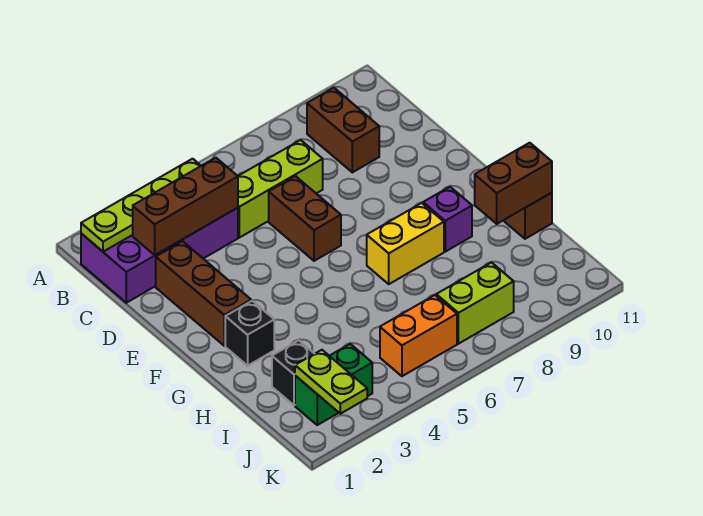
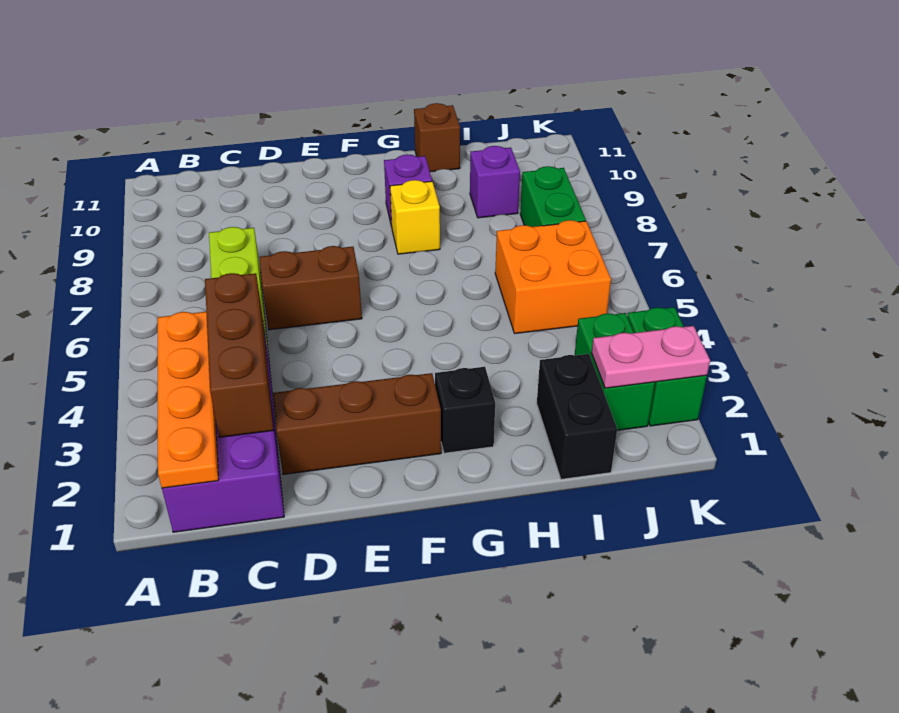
lime plate B1:B4 level 2 -> orange plate B1:B4 level 2
brown brick B9:C9 level 1 -> none
yellow brick G7:G8 level 1 -> yellow brick G8 level 1
brown brick H10:H11 level 2 -> none
black brick I2 level 1 -> black brick I1:I2 level 1
none -> purple brick I9 level 1
lime plate J2:K2 level 2 -> pink plate J2:K2 level 2
orange brick J5:J6 level 1 -> orange brick I5:J6 level 1
lime brick J7:J8 level 1 -> green brick J7:J8 level 1
none -> green brick K2:K3 level 1

